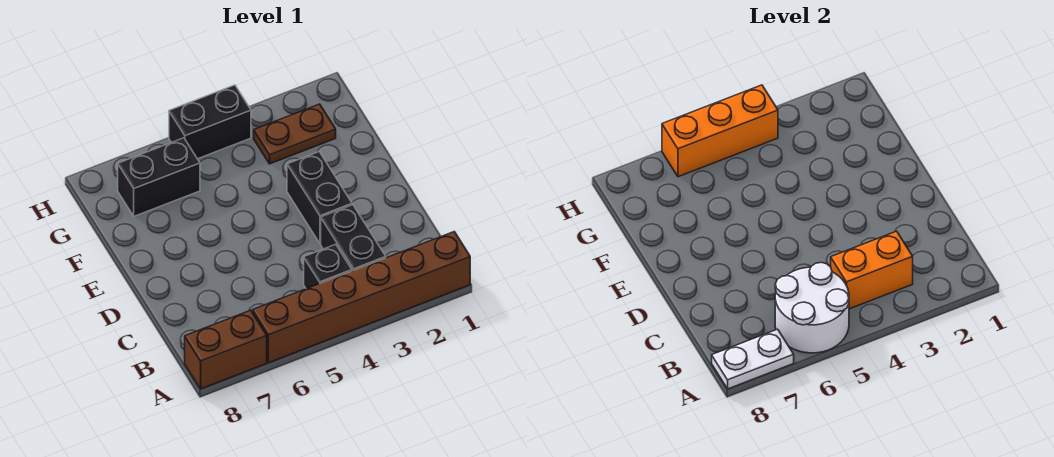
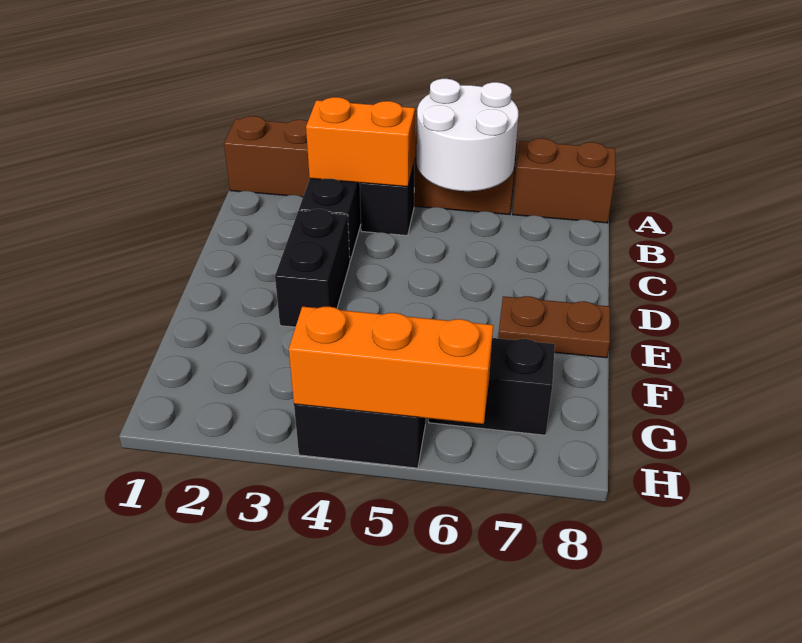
white plate A7:A8 level 2 -> none
brown plate G2:G3 level 1 -> brown plate E7:E8 level 1

